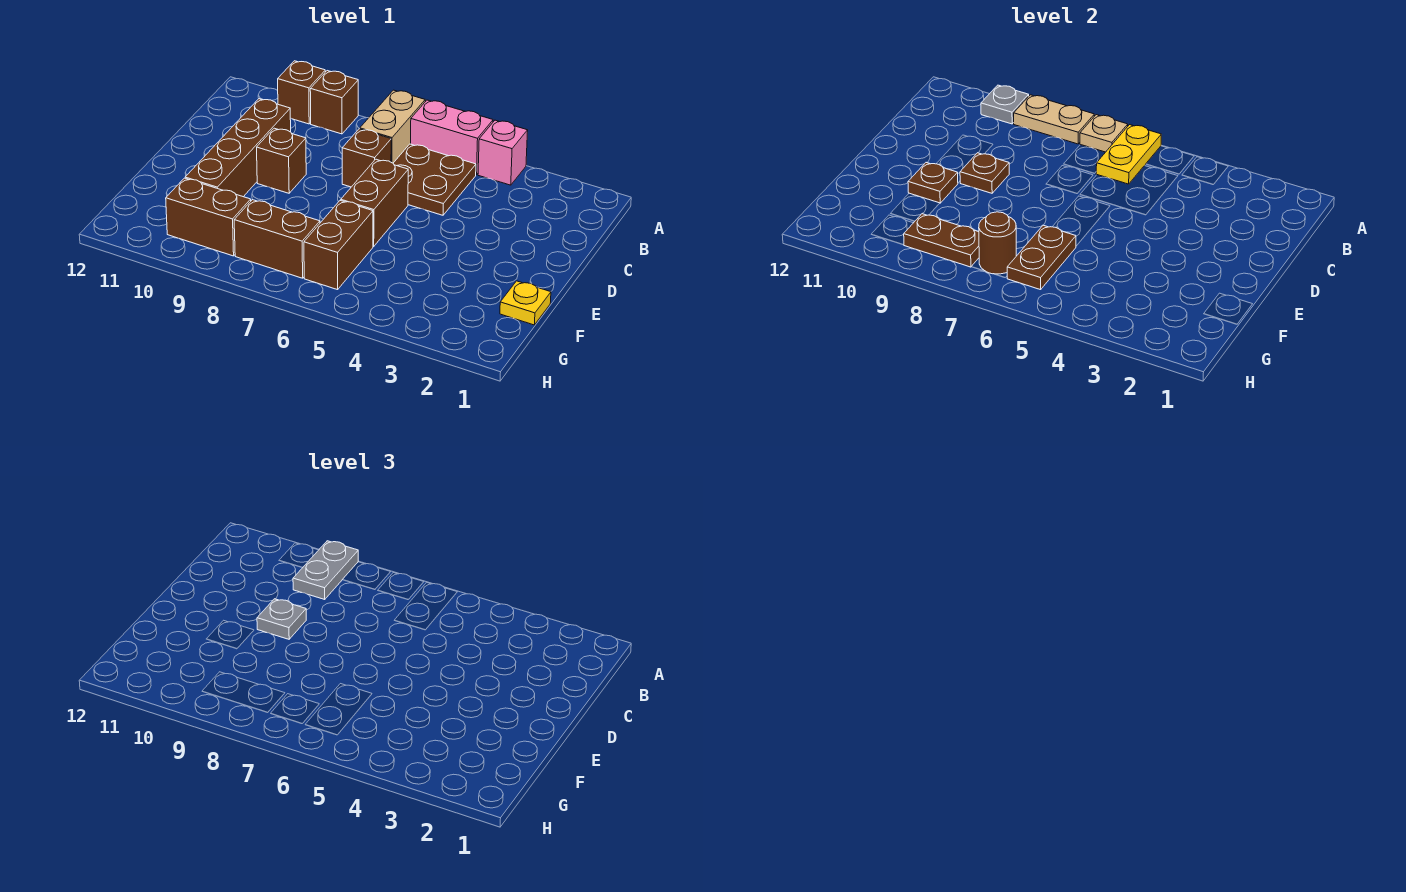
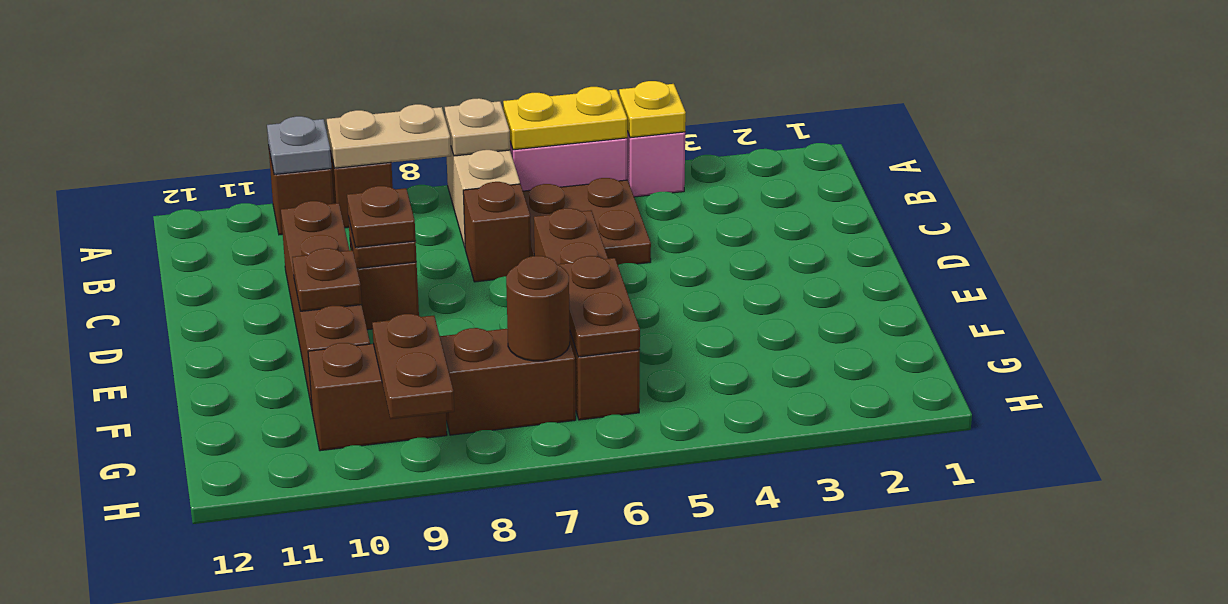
yellow plate A6:B6 level 2 -> yellow plate A5:A6 level 2
grey plate A9:B9 level 3 -> none
grey plate D9 level 3 -> brown plate D9 level 3
yellow plate F1 level 1 -> yellow plate A4 level 2
brown plate G8:G9 level 2 -> brown plate G9:H9 level 2

